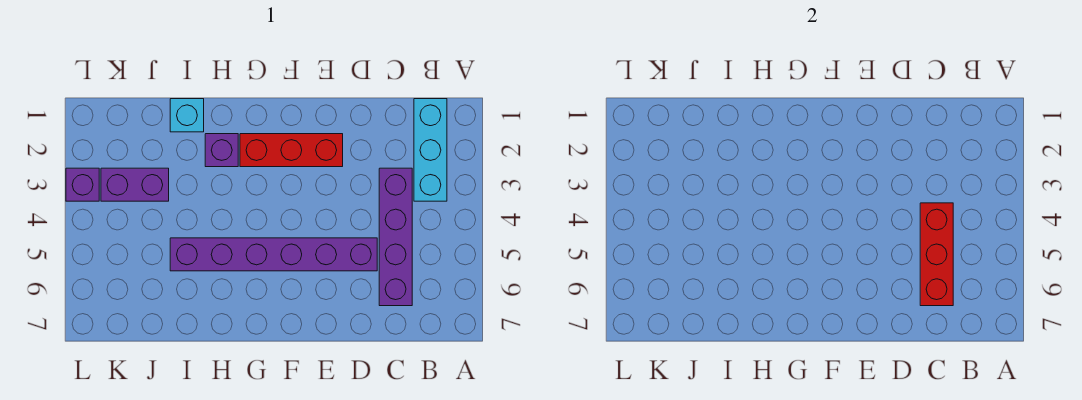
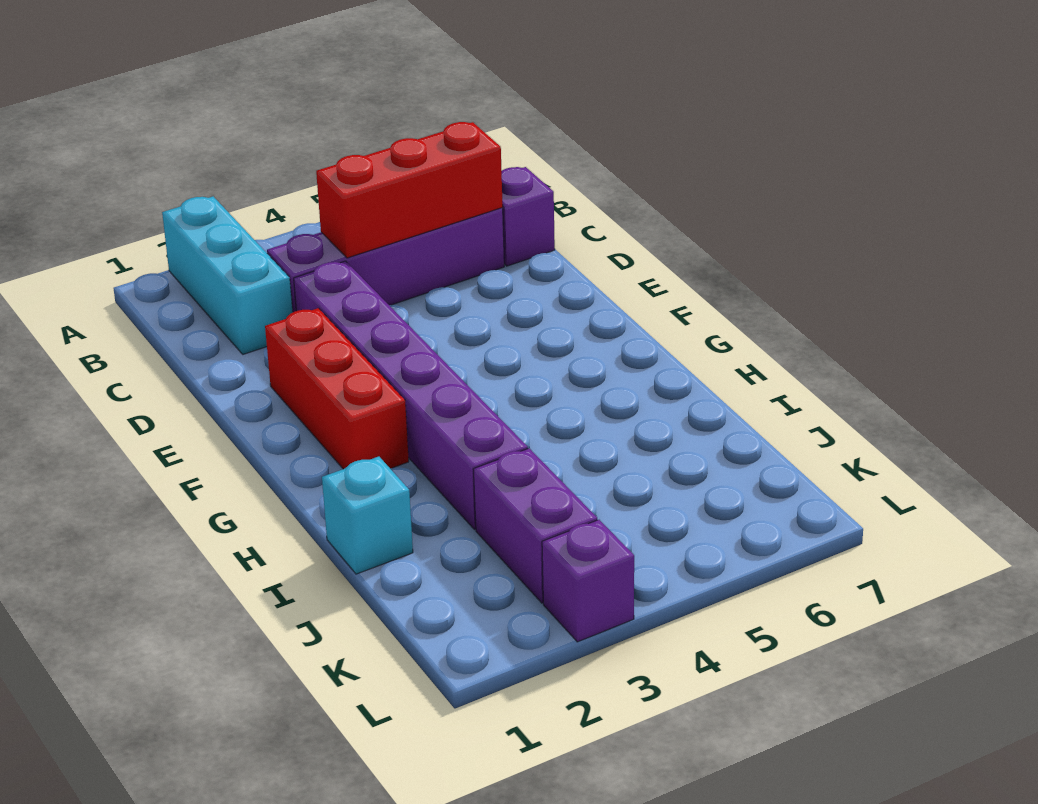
cyan brick B1:B3 level 1 -> cyan brick A2:C2 level 1
purple brick D5:I5 level 1 -> purple brick D3:I3 level 1
purple brick H2 level 1 -> purple brick C7 level 1

